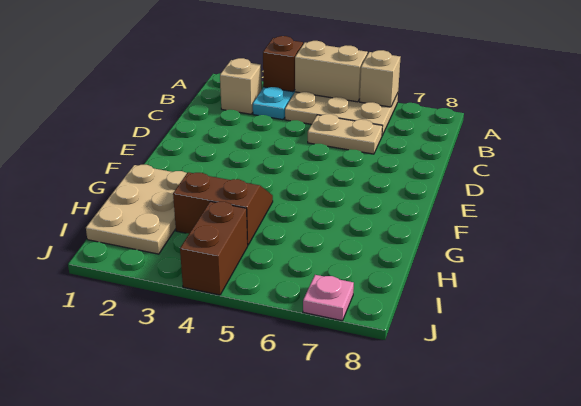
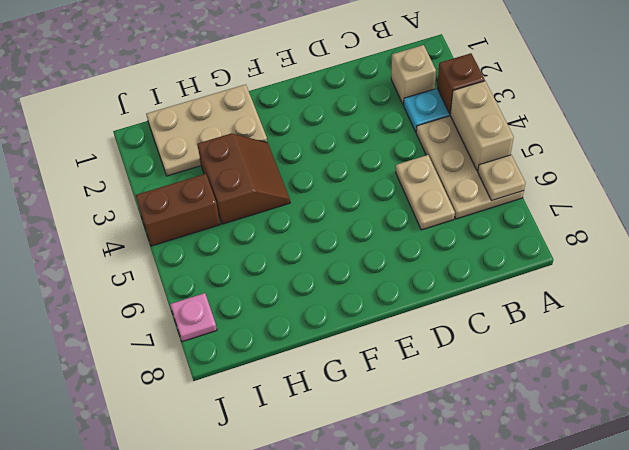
tan brick A6 level 2 -> tan plate A6 level 2

